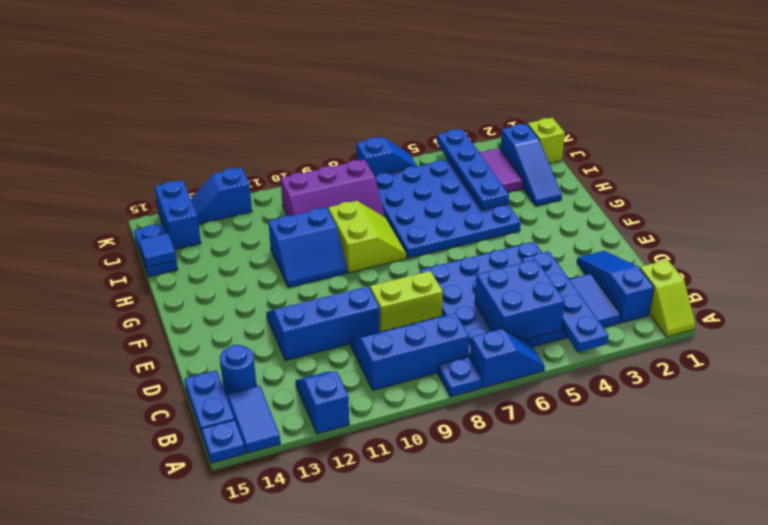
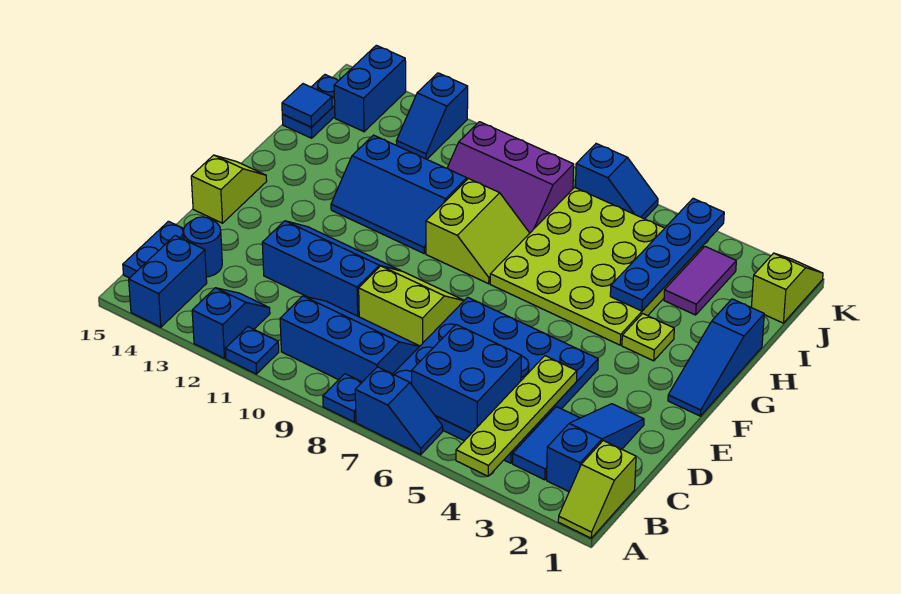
blue plate A4:D4 level 2 -> lime plate A4:D4 level 2
blue tile A14:B14 level 1 -> blue brick A14:B14 level 1
blue plate A15 level 1 -> blue plate A11 level 1
none -> lime slope E15:F15 level 1 top E
none -> lime plate G3 level 1
blue plate G4:J7 level 1 -> lime plate G4:J7 level 1
blue slope G10:H11 level 1 top H -> blue slope G10:H12 level 1 top H
blue slope H2:J2 level 1 top J -> blue slope F1:H1 level 1 top H
blue slope K12:K13 level 1 top 12 -> blue slope J12:K12 level 1 top K

